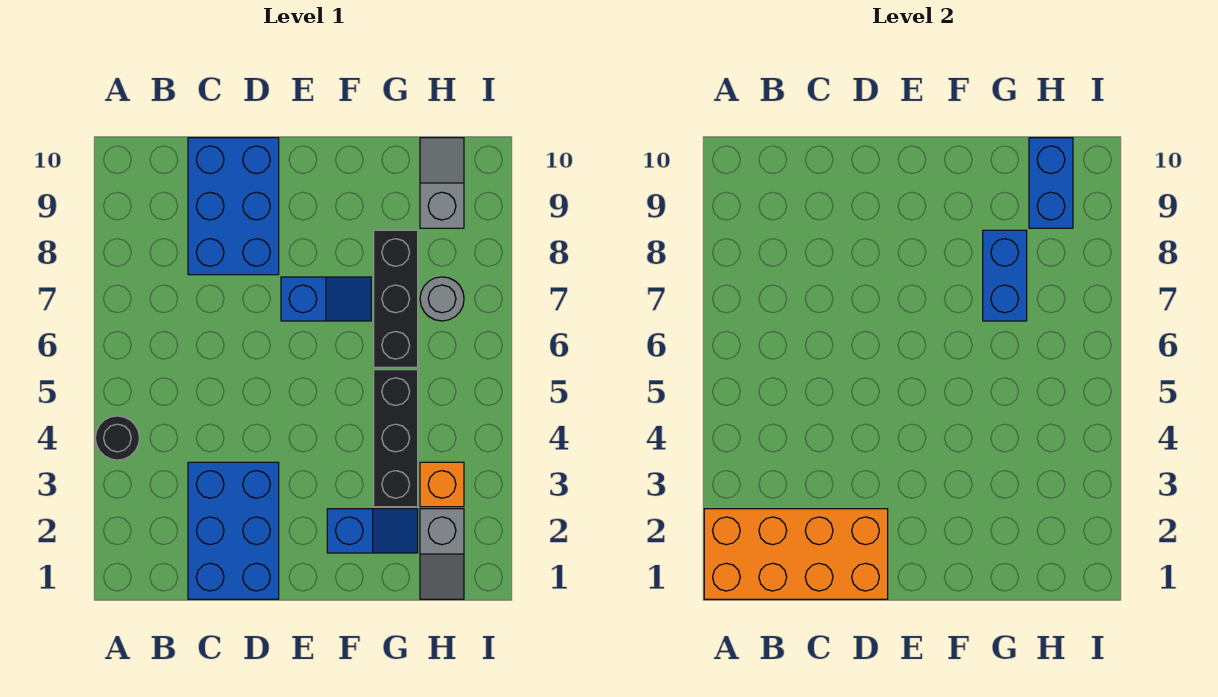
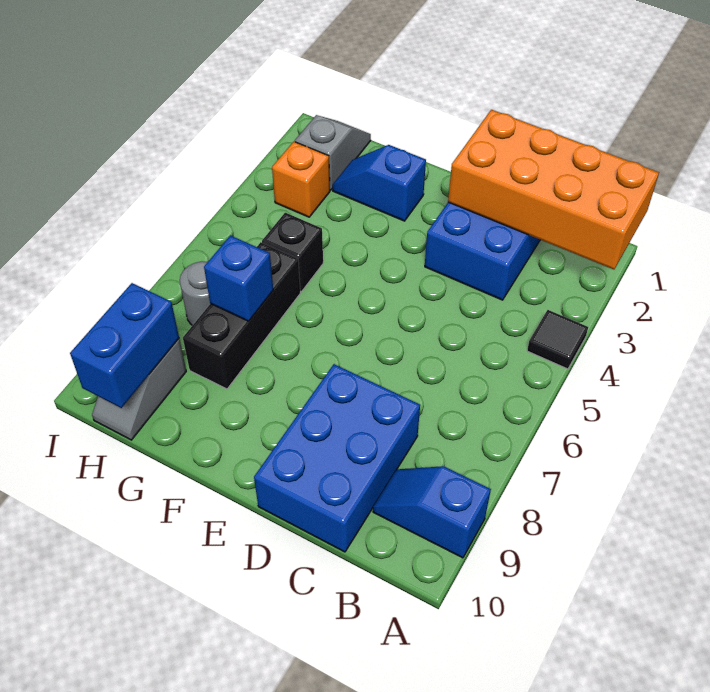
black round brick A4 level 1 -> black tile A4 level 1
blue slope E7:F7 level 1 top E -> blue slope A9:B9 level 1 top A
black brick G3:G5 level 1 -> black brick G5 level 1
blue brick G7:G8 level 2 -> blue brick G7 level 2

